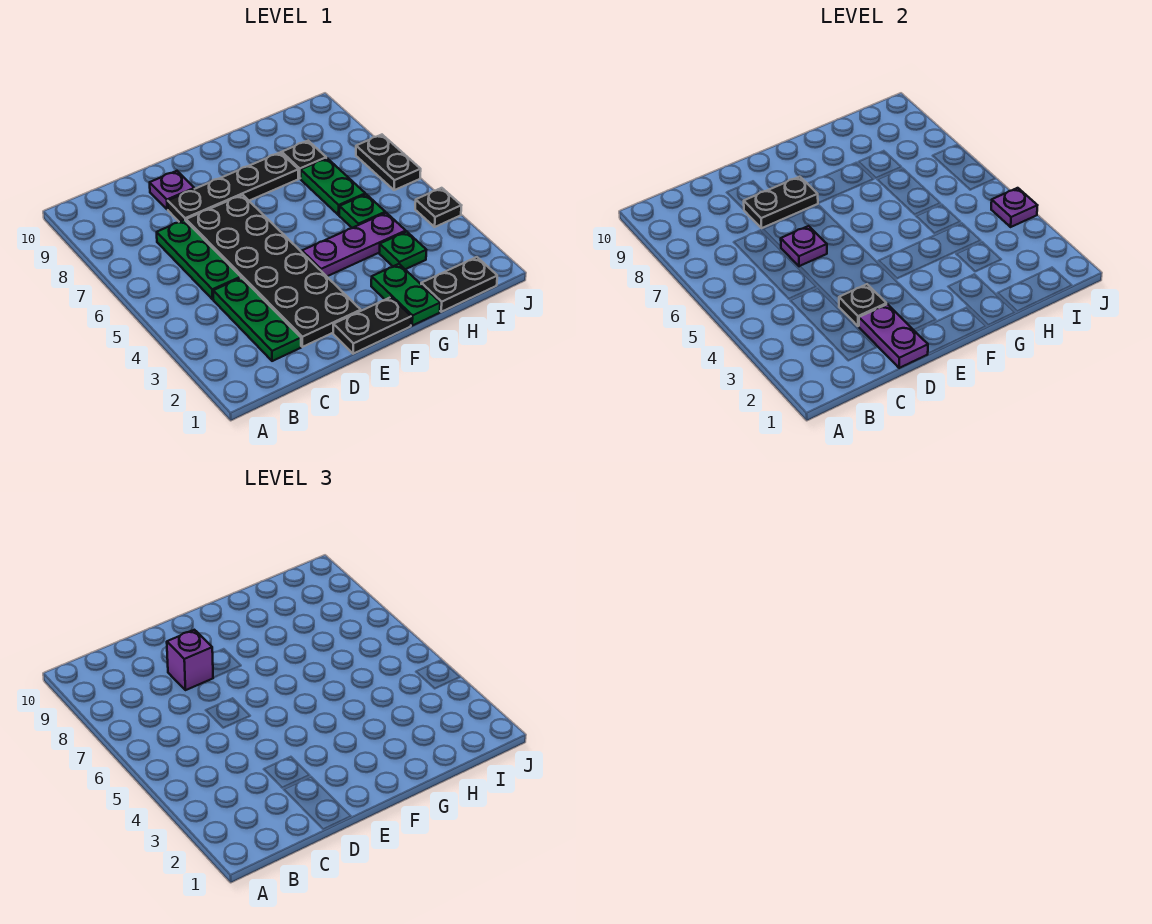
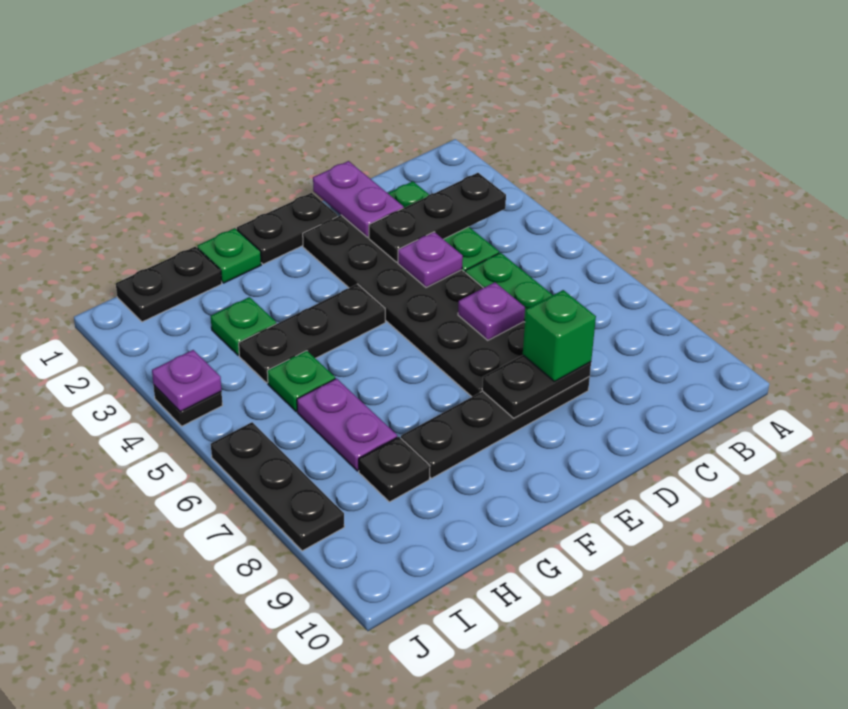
black plate D3 level 2 -> black plate B3:D3 level 2
purple brick D8 level 3 -> green brick D8 level 3
purple plate D9 level 1 -> purple plate D4 level 2
purple plate F4:H4 level 1 -> black plate F4:H4 level 1
green plate G1:G2 level 1 -> green plate G1 level 1
green plate H6:H7 level 1 -> purple plate H6:H7 level 1
black plate J6:J7 level 1 -> black plate J6:J8 level 1

